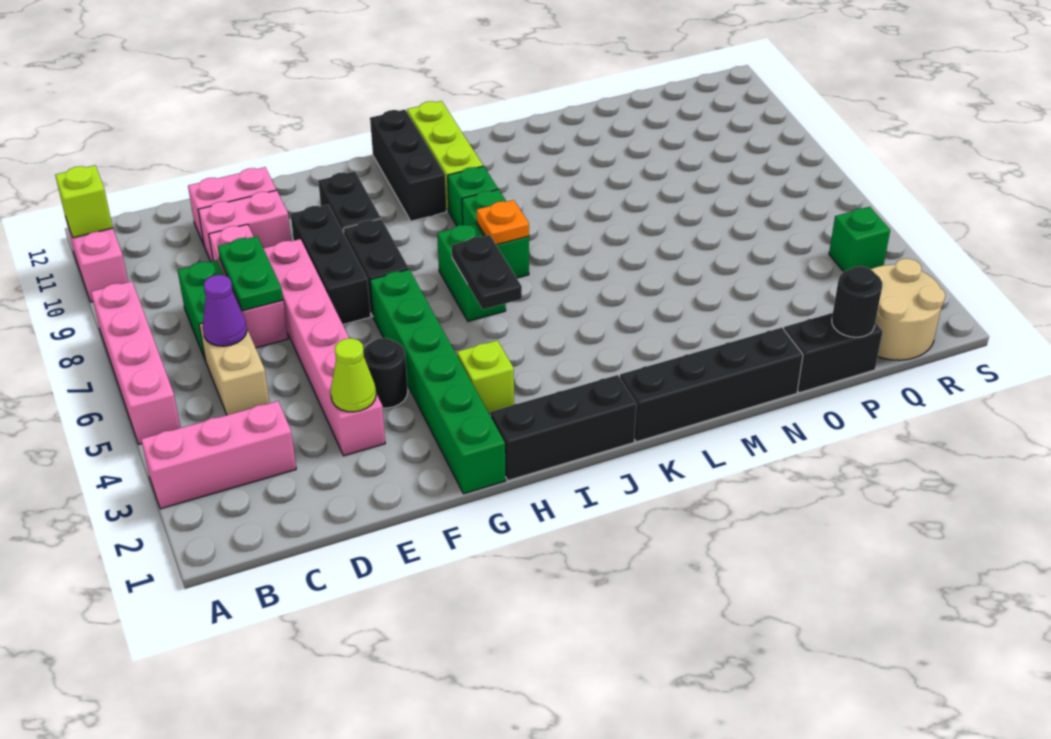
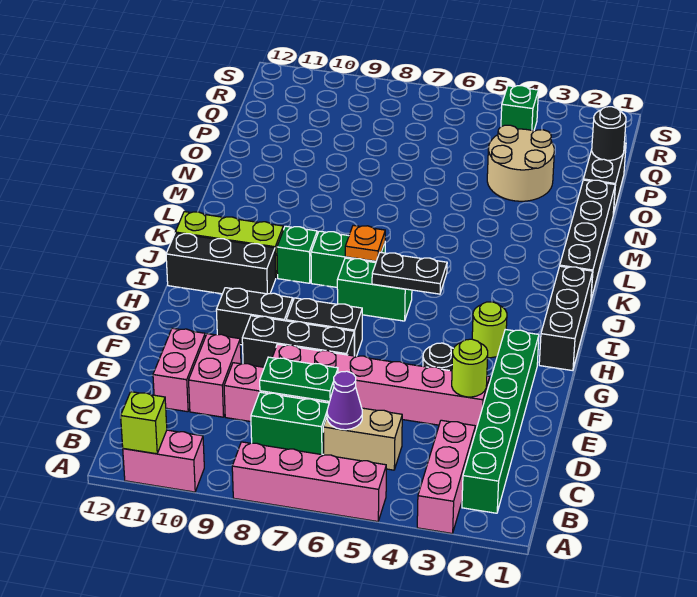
lime cone E3 level 2 -> lime round brick E3 level 2
green brick G1:G6 level 1 -> green brick B2:G2 level 1
lime brick H3 level 1 -> lime round brick H3 level 1
tan round brick Q1:R2 level 1 -> tan round brick O3:P4 level 1

